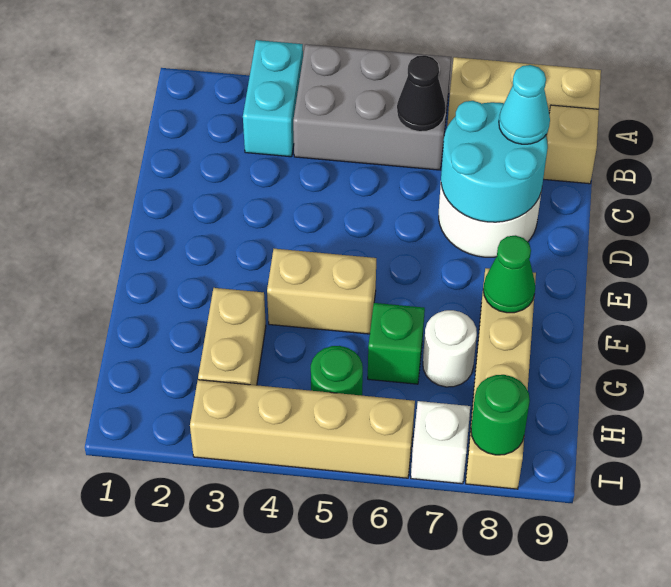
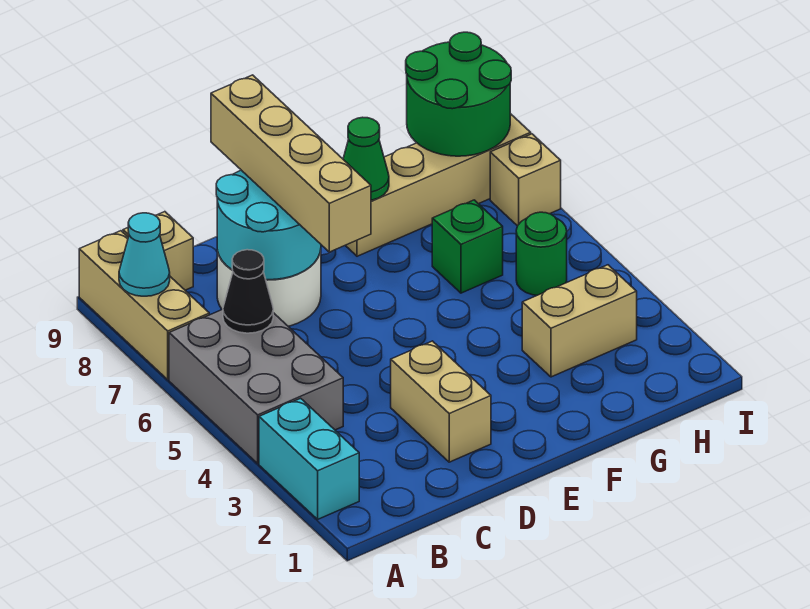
cyan brick A3:B3 level 1 -> cyan brick A2:A3 level 1
cyan cone C8 level 3 -> cyan cone A8 level 2
tan brick F4:F5 level 1 -> tan brick D2:D3 level 1
white round brick G7 level 1 -> none
tan brick I3:I6 level 1 -> tan brick D6:D9 level 3
white brick I7 level 1 -> tan brick I7 level 1
green round brick I8 level 2 -> green round brick H8:I9 level 2

